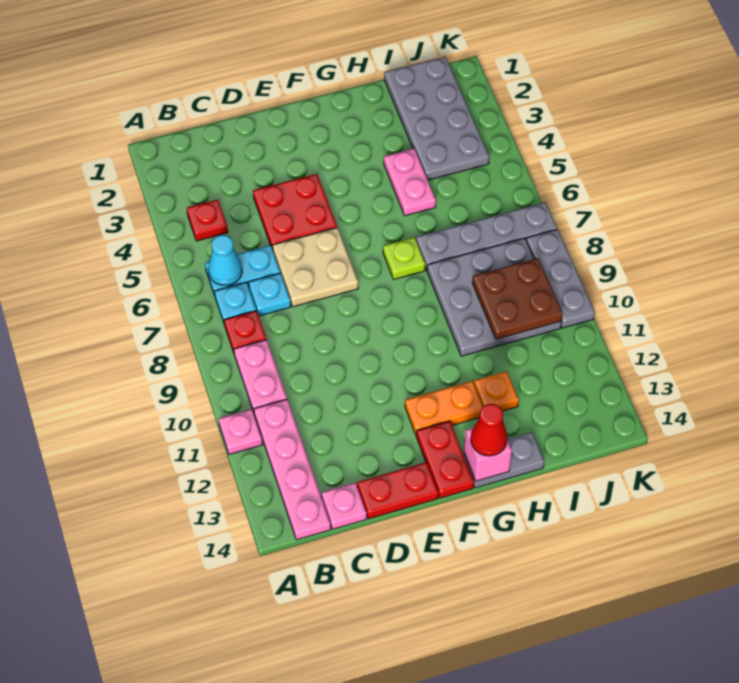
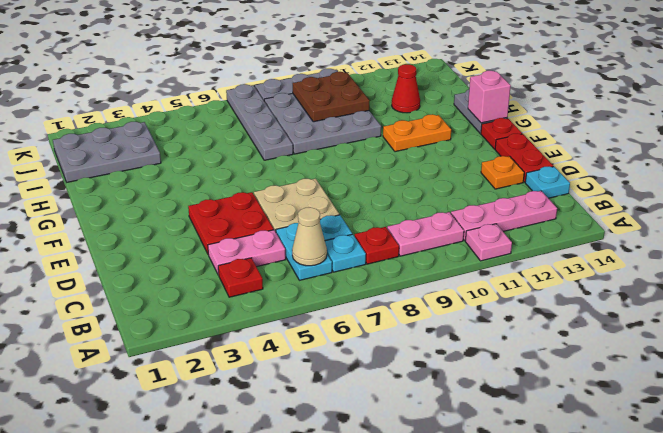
cyan cone B6 level 2 -> tan cone B6 level 2
pink plate B11:B14 level 1 -> pink plate B11:B13 level 1
pink plate C14 level 1 -> cyan plate C14 level 1
orange plate F12:G12 level 1 -> orange plate G11:G12 level 1
red plate F13:F14 level 1 -> red plate F14 level 1
lime plate G7 level 1 -> none
red cone G14 level 3 -> red cone I12 level 1
pink plate H4:H5 level 1 -> pink plate C4:C5 level 1
orange plate H12 level 1 -> orange plate D13 level 1
grey plate I1:J4 level 1 -> grey plate I1:J3 level 1

